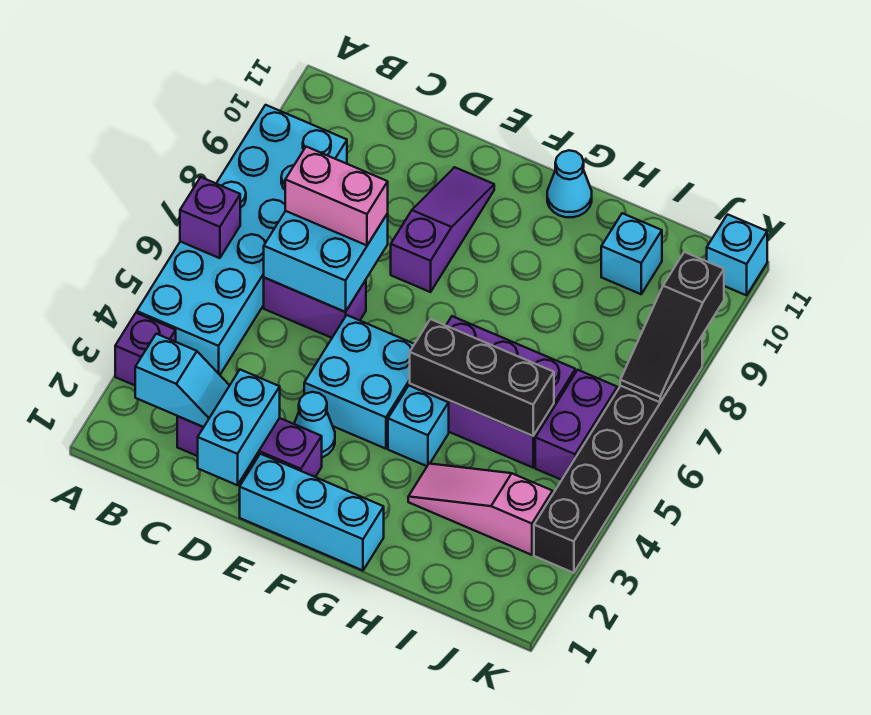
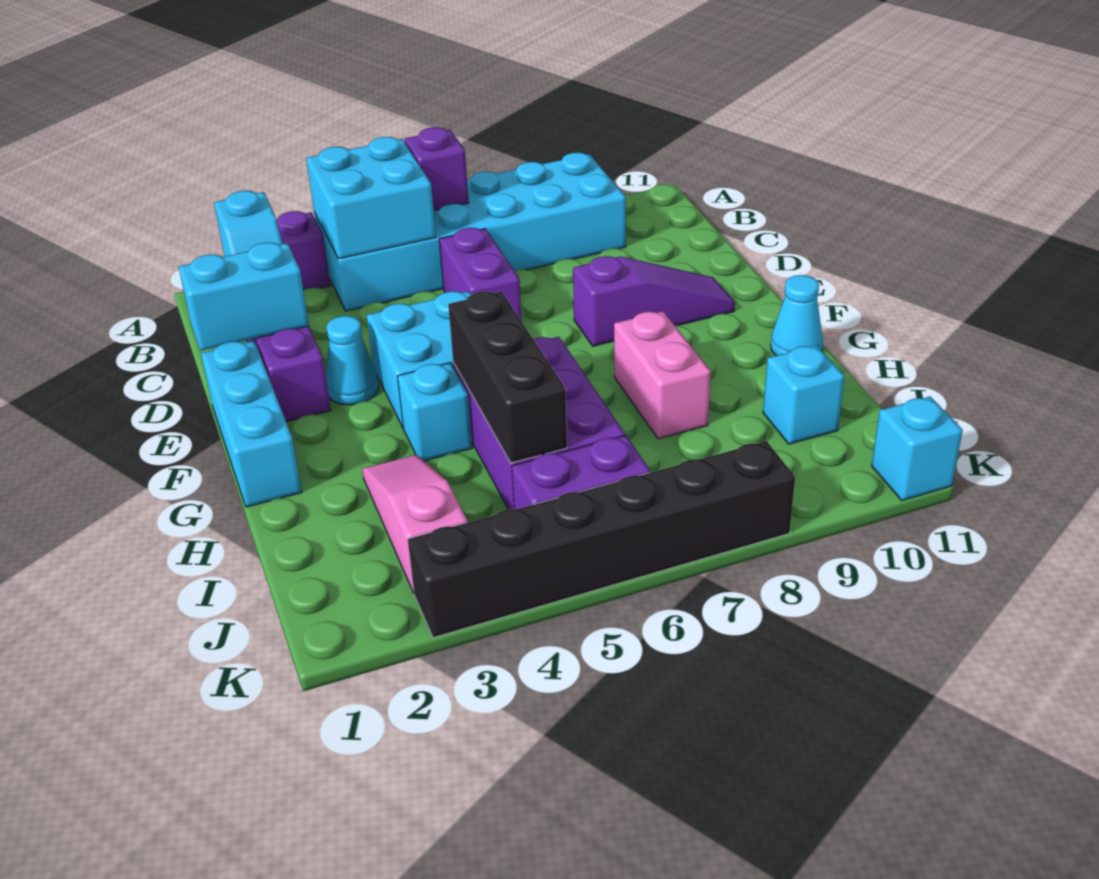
cyan brick C6:D7 level 2 -> cyan brick A4:B5 level 2
pink brick C7:D7 level 3 -> pink brick G8:H8 level 1
black slope K7:K9 level 2 top 9 -> none

